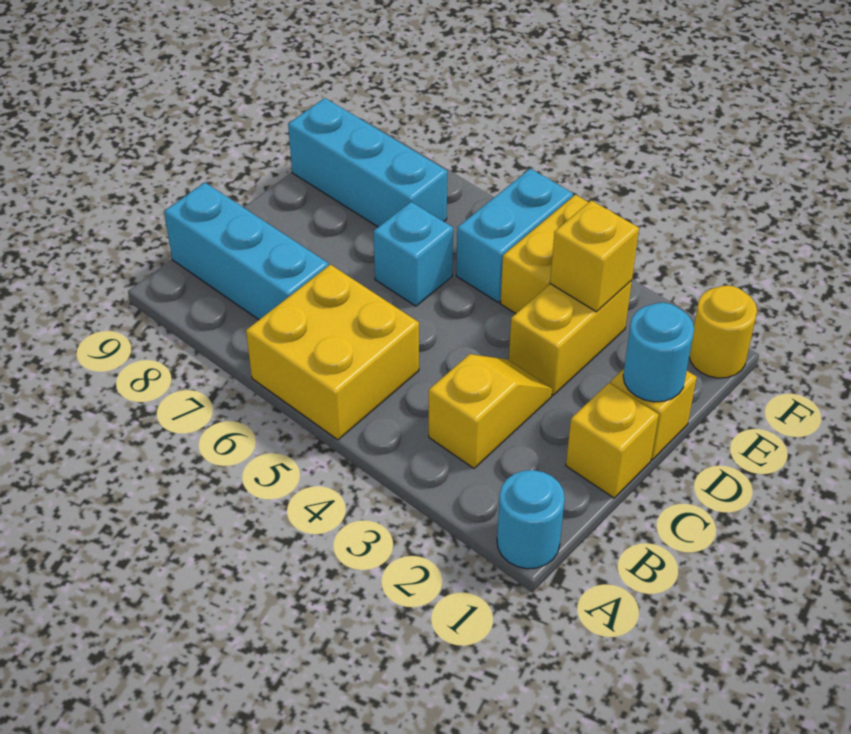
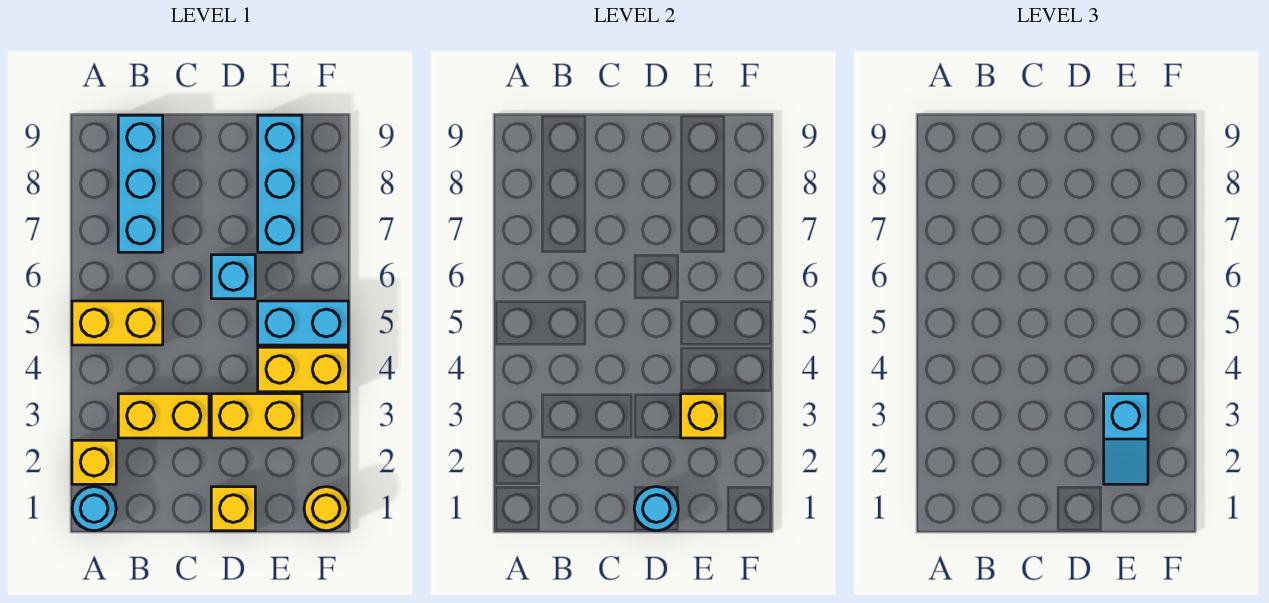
yellow brick A5:B6 level 1 -> yellow brick A5:B5 level 1
yellow slope B3:C3 level 1 top B -> yellow brick B3:C3 level 1
yellow brick C1 level 1 -> yellow brick A2 level 1
none -> cyan slope E2:E3 level 3 top 3

